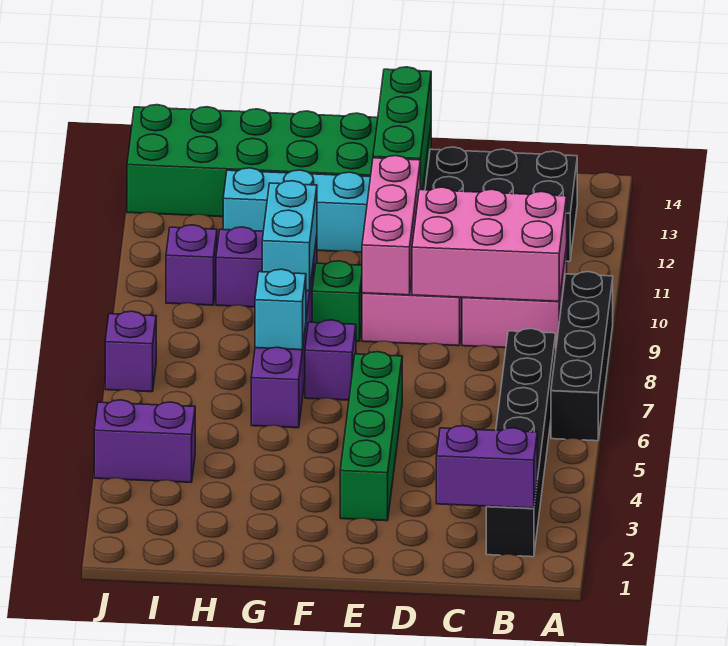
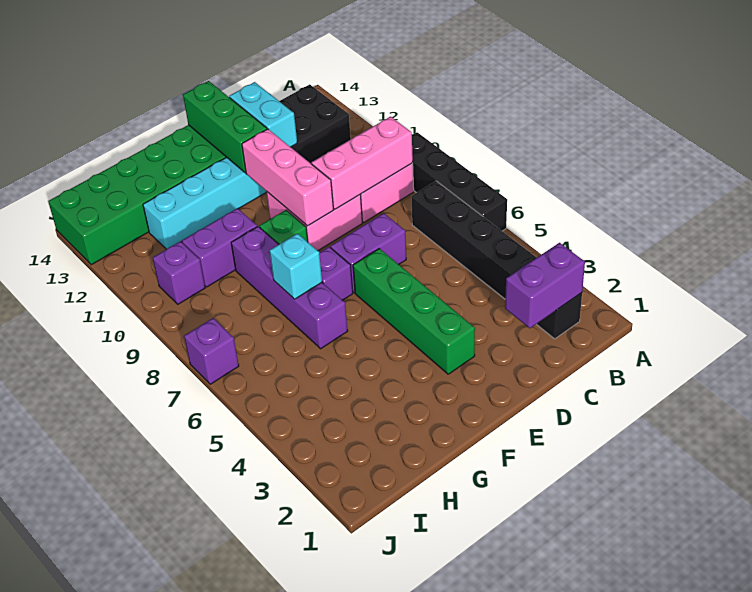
pink brick B9:D10 level 2 -> pink brick B9:D9 level 2
cyan brick G9:G10 level 2 -> cyan brick D12:D13 level 2
purple brick I4:J4 level 1 -> purple brick D7:E7 level 1

